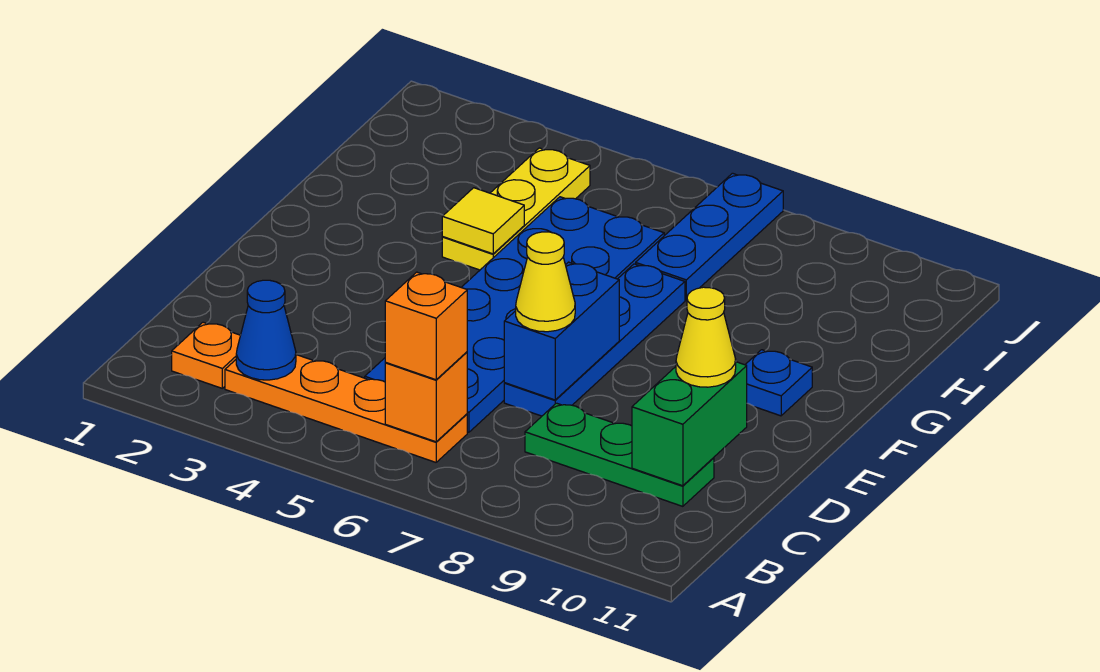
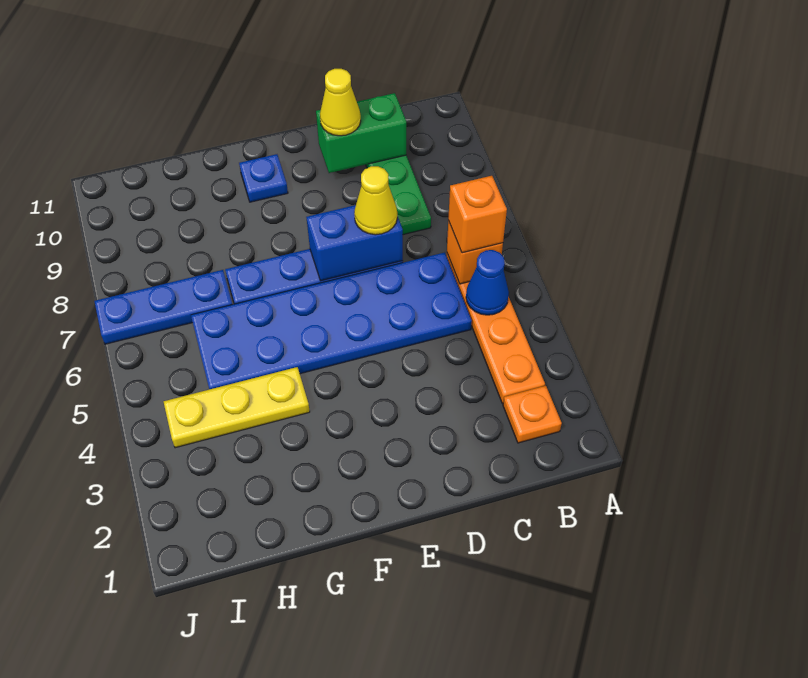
blue cone B3 level 2 -> blue cone B5 level 2
yellow tile G4 level 2 -> none

